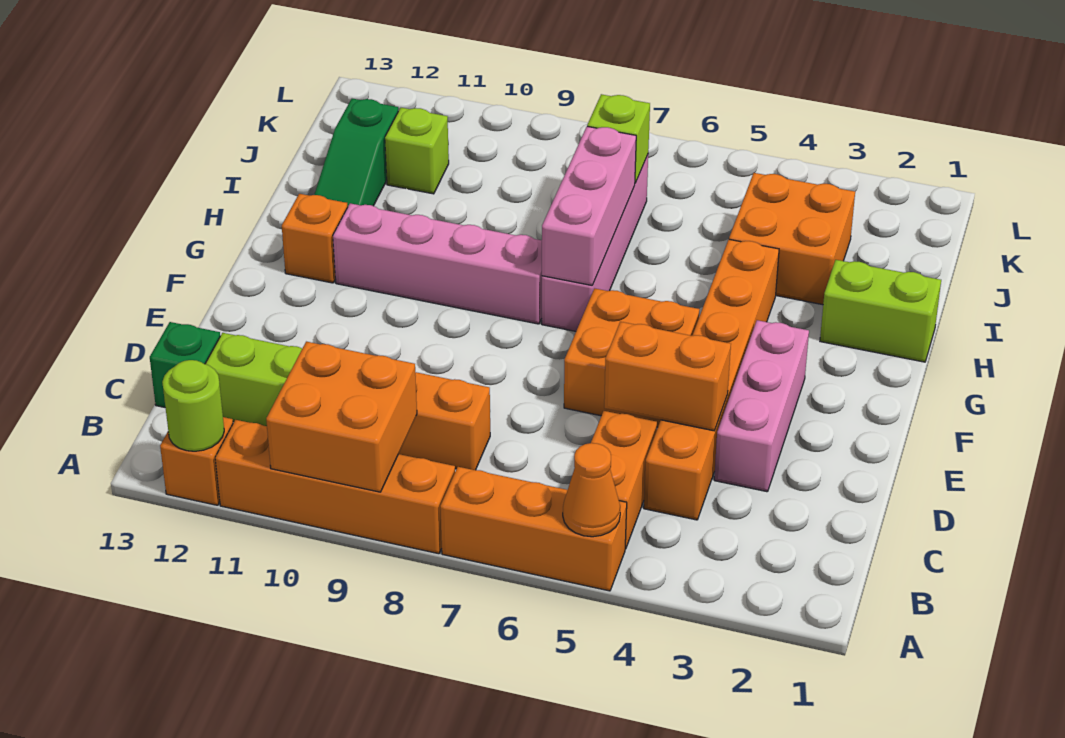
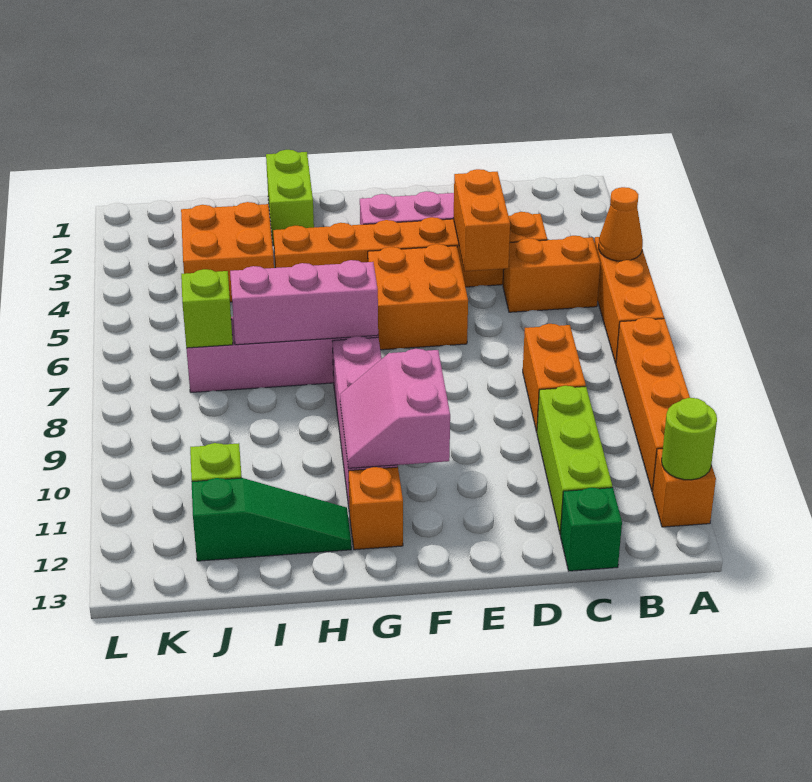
orange brick A9:B10 level 2 -> none
none -> pink slope F10:G11 level 2 top F

